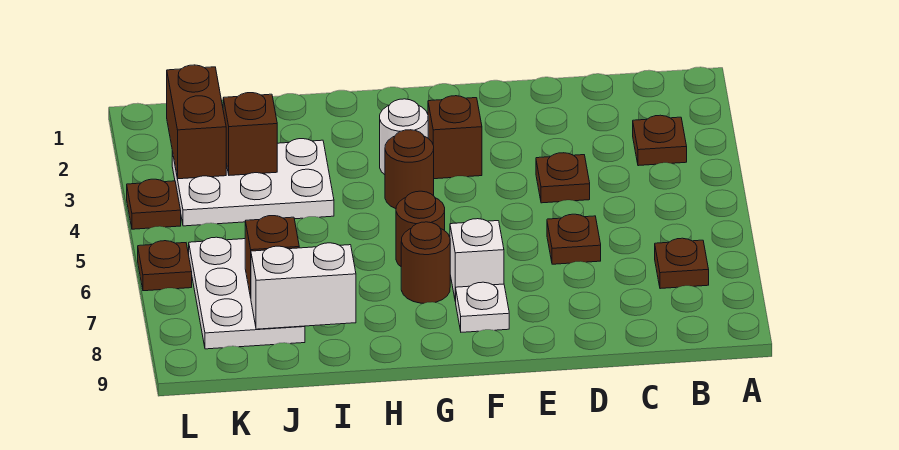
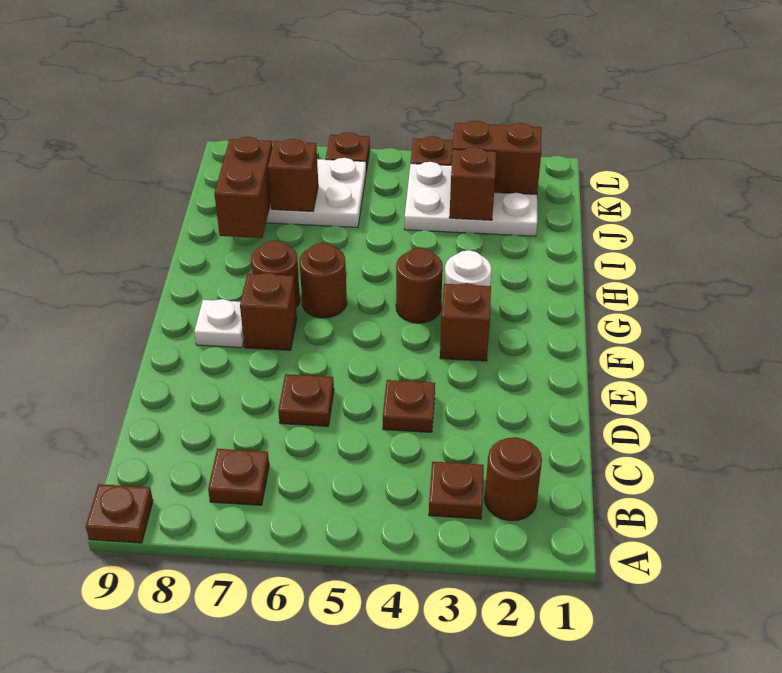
none -> brown plate A9 level 1
none -> brown round brick B2 level 1
white brick F7 level 1 -> brown brick F7 level 1
white plate I3:K4 level 1 -> white plate J2:K4 level 1
white brick I8:J8 level 2 -> brown brick I8:J8 level 2

